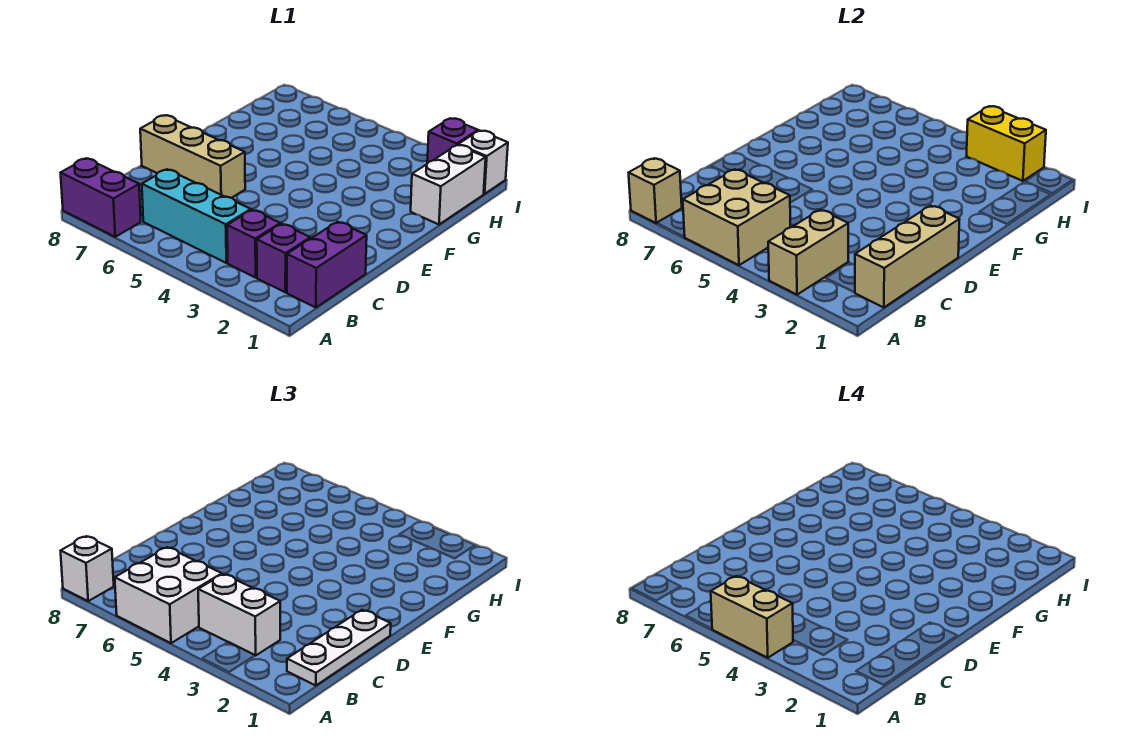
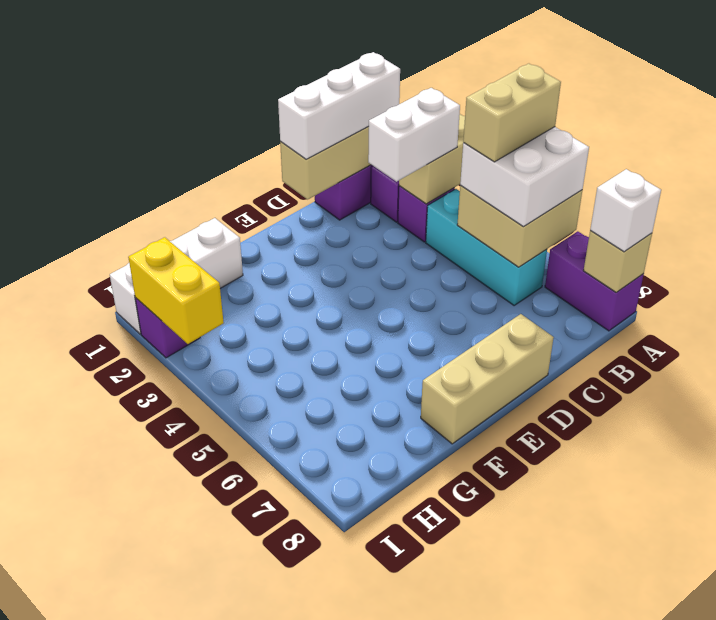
tan brick A4:A5 level 4 -> tan brick A5:B5 level 4
white plate B1:D1 level 3 -> white brick B1:D1 level 3
white brick B3:B4 level 3 -> white brick B3:C3 level 3
tan brick D6:D8 level 1 -> tan brick D8:F8 level 1

